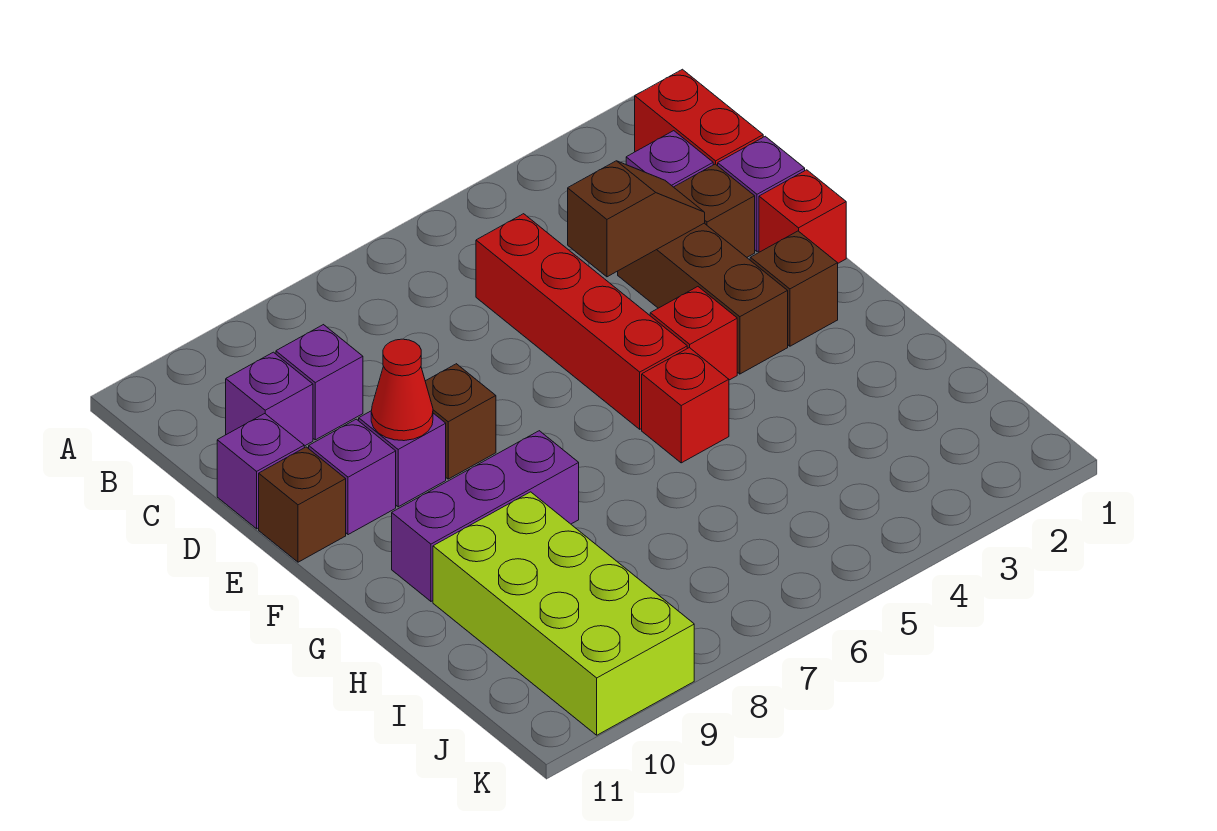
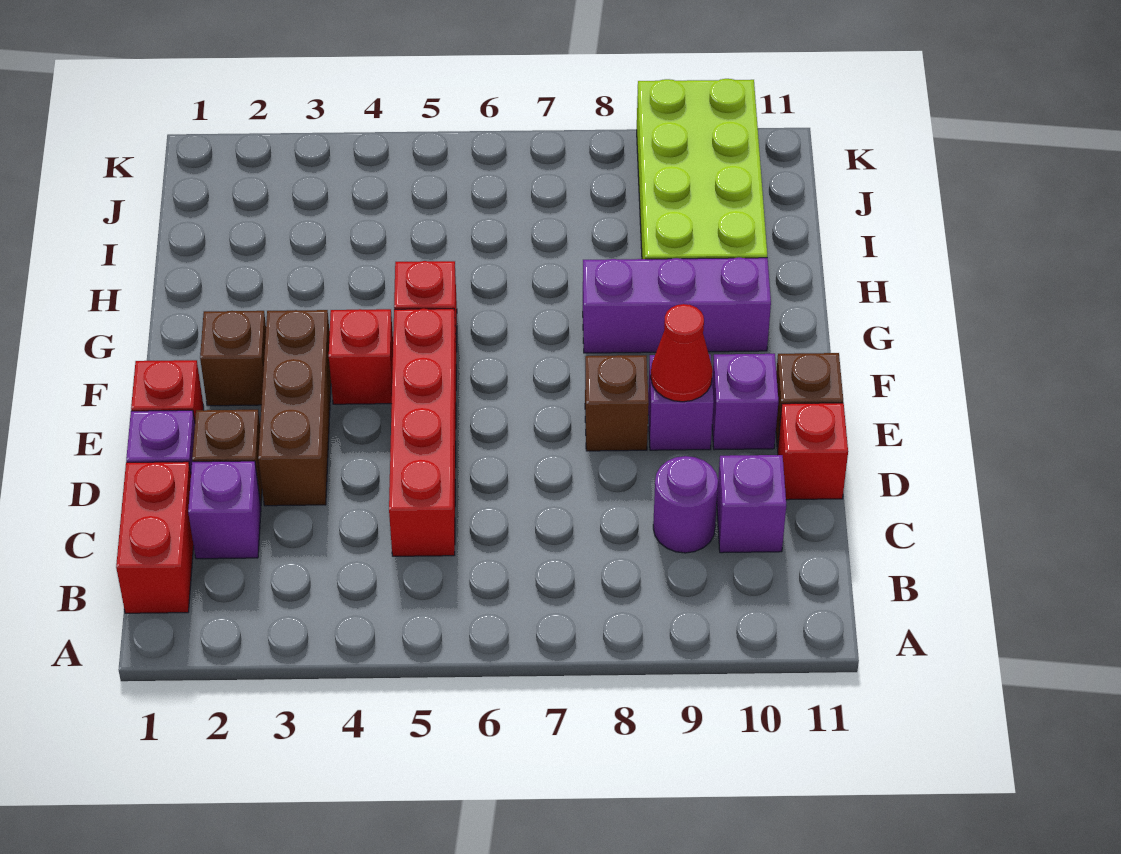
purple brick C9 level 1 -> purple round brick C9 level 1
brown slope D3:D4 level 2 top 4 -> none
purple brick D11 level 1 -> red brick D11 level 1

